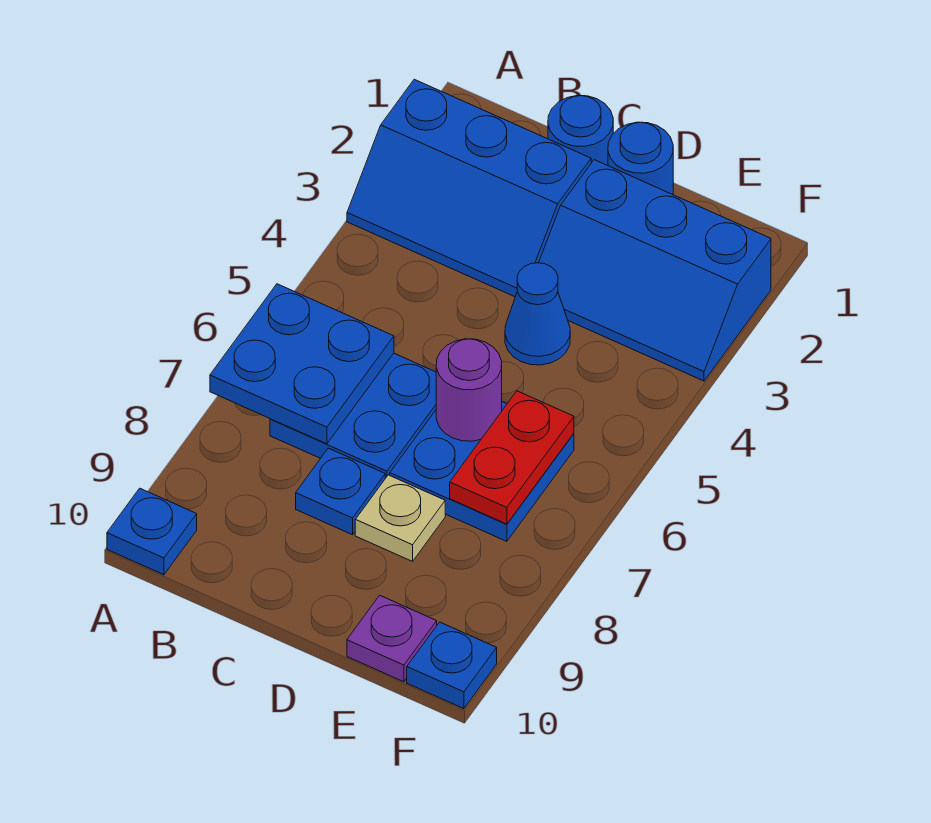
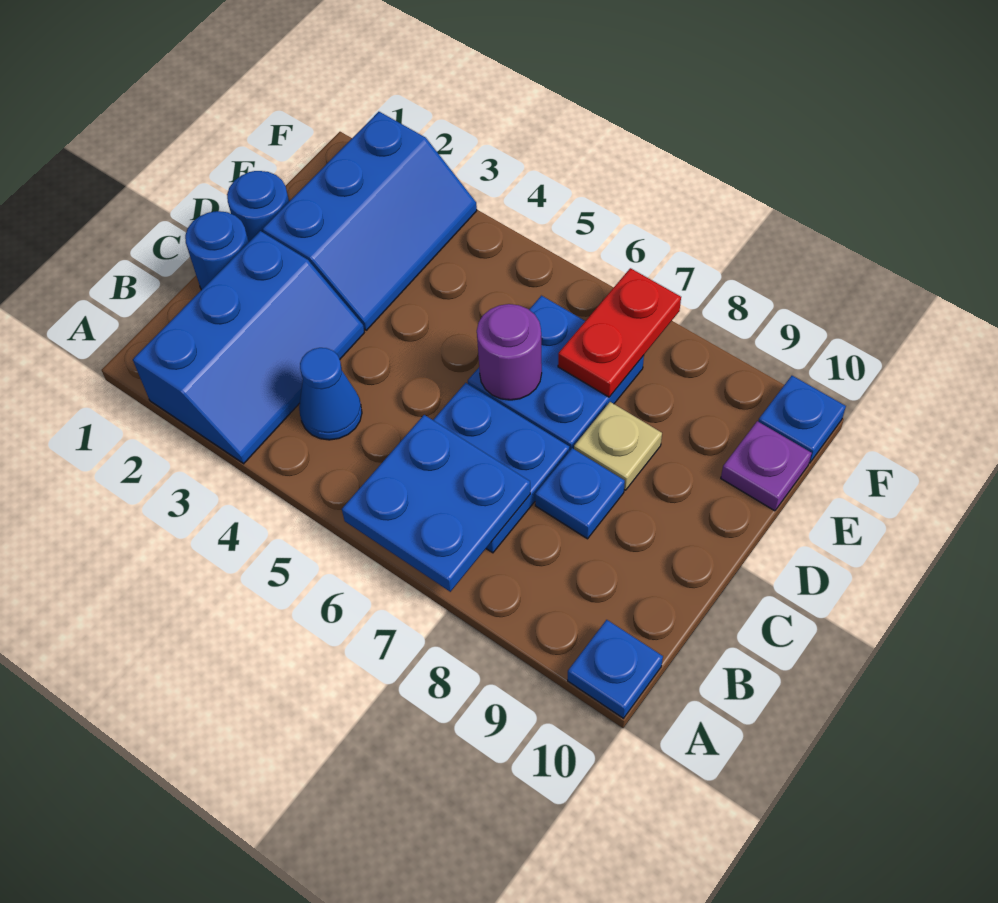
blue cone D4 level 1 -> blue cone B4 level 1
red plate E6:E7 level 2 -> red plate E7:F7 level 2

